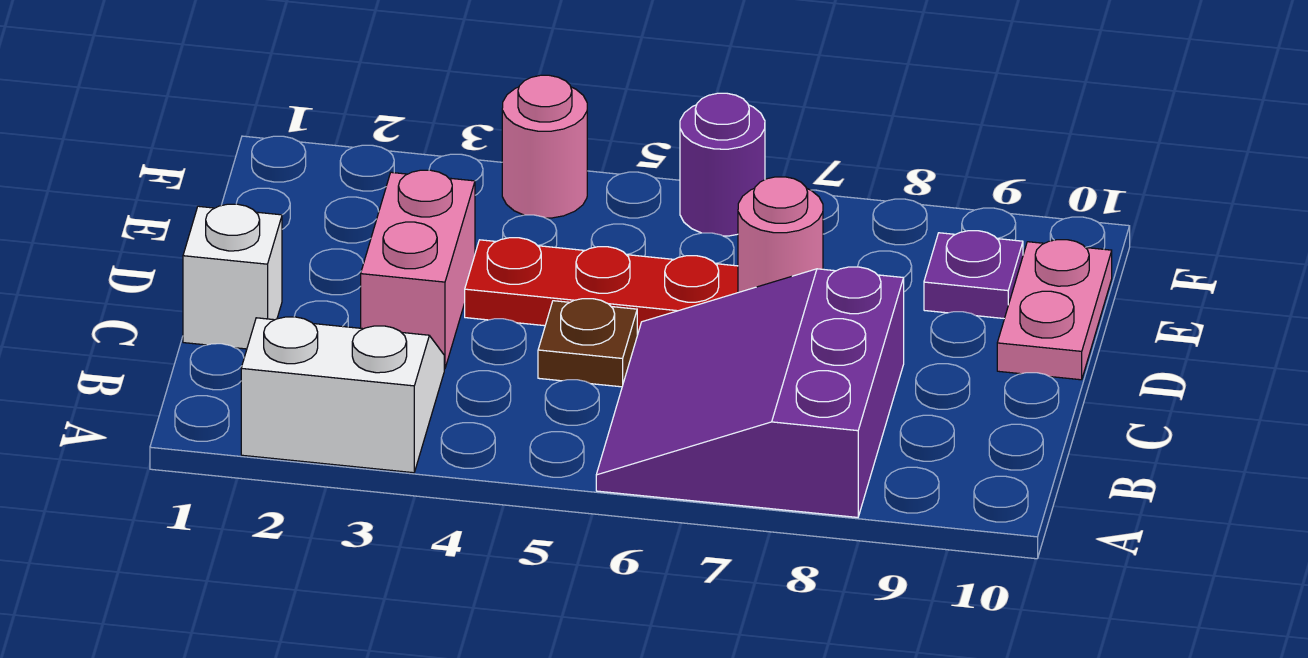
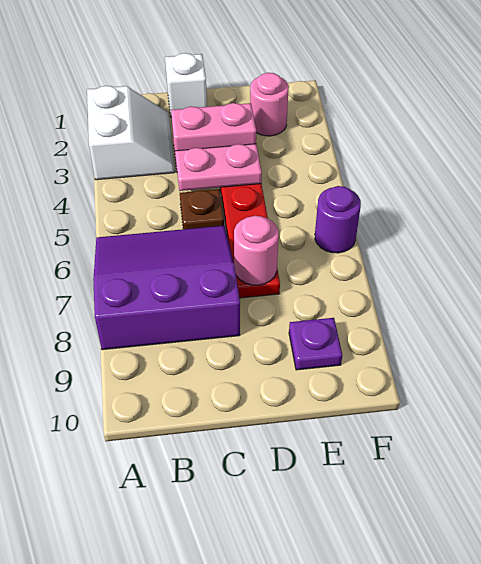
pink plate D10:E10 level 1 -> pink plate C4:D4 level 2
pink round brick F4 level 1 -> pink round brick E2 level 1

